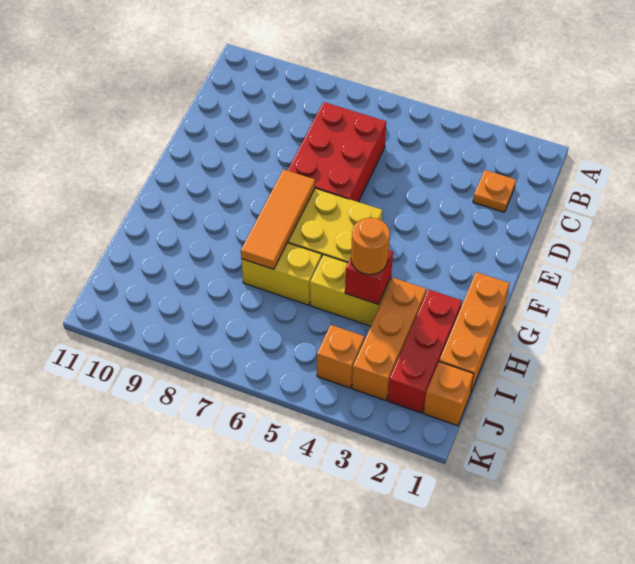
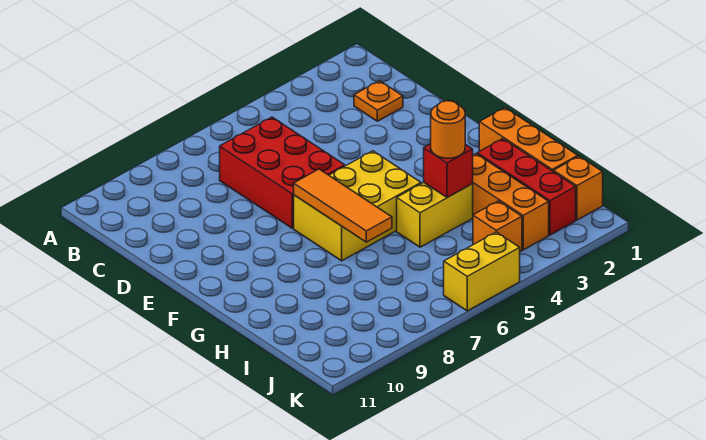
yellow brick H6:H7 level 1 -> yellow brick K5:K6 level 1

